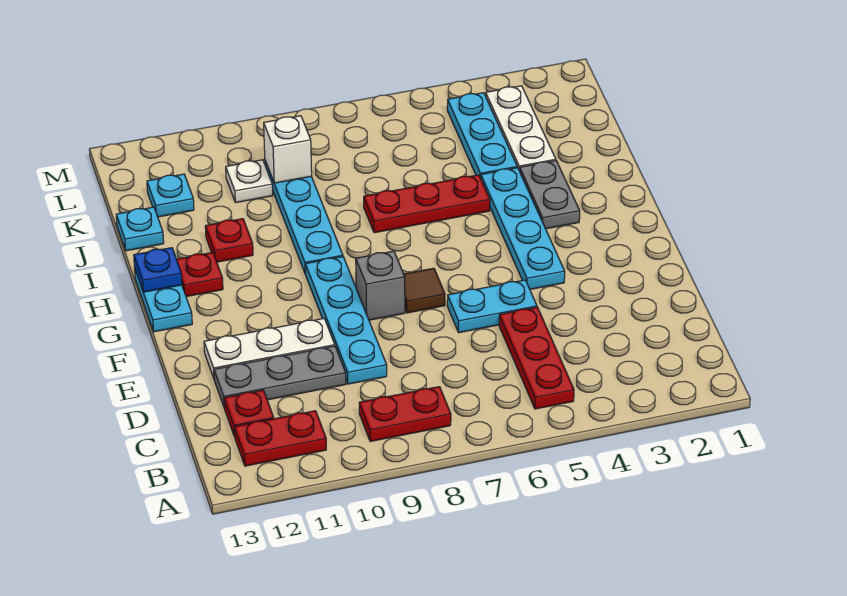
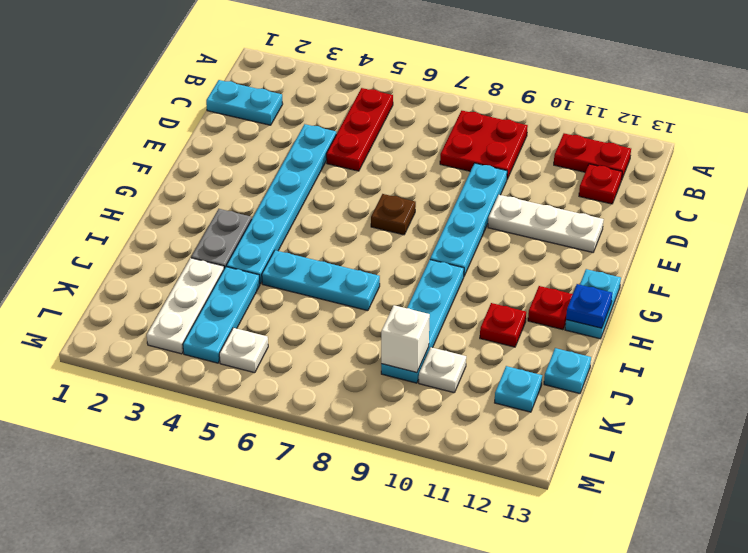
red plate B8:B9 level 1 -> red plate B8:C9 level 1
grey plate D10:D12 level 1 -> none
cyan plate E5:E6 level 1 -> cyan plate C1:C2 level 1
cyan plate F4:I4 level 1 -> cyan plate D4:I4 level 1
brown tile F7 level 1 -> brown plate F7 level 1
grey brick F8 level 1 -> none
red plate I5:I7 level 1 -> cyan plate I5:I7 level 1
none -> white plate L5 level 1

